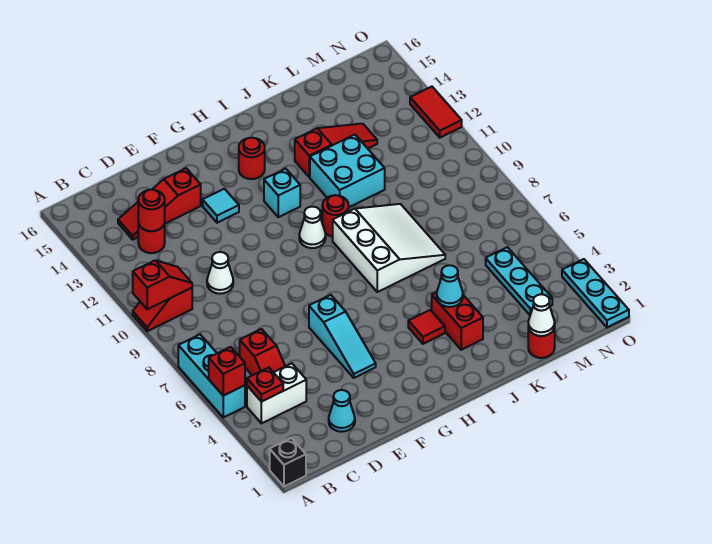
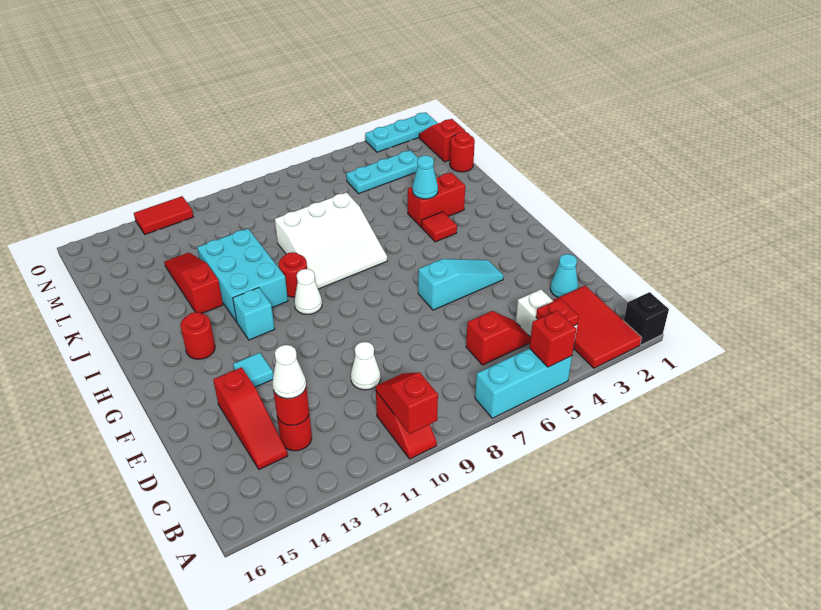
none -> red tile A2:C3 level 1
white slope I7:K9 level 1 top I -> white slope I7:K9 level 1 top K
cyan brick J11:K12 level 1 -> cyan brick I11:K12 level 1
white cone L1 level 2 -> white cone C13 level 3
none -> red slope M1:N1 level 1 top M

